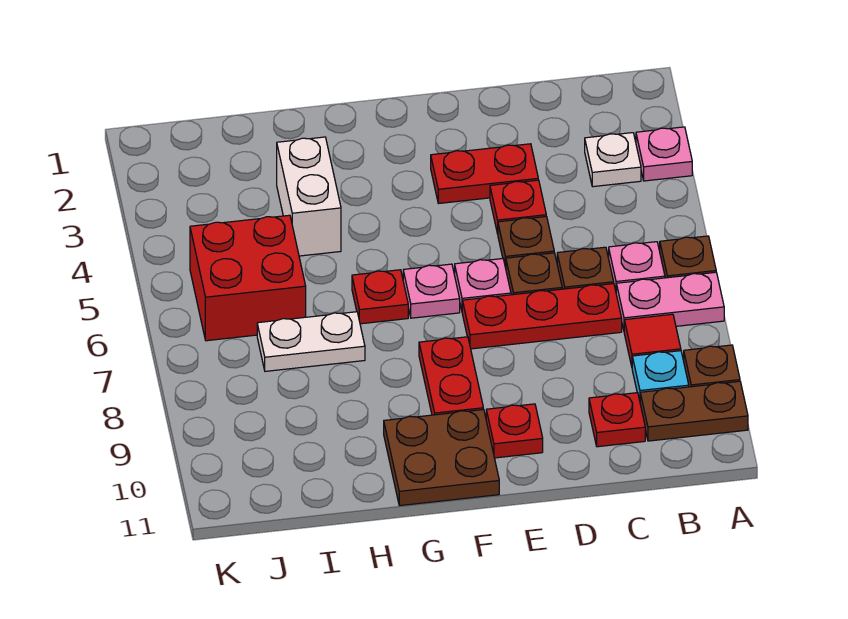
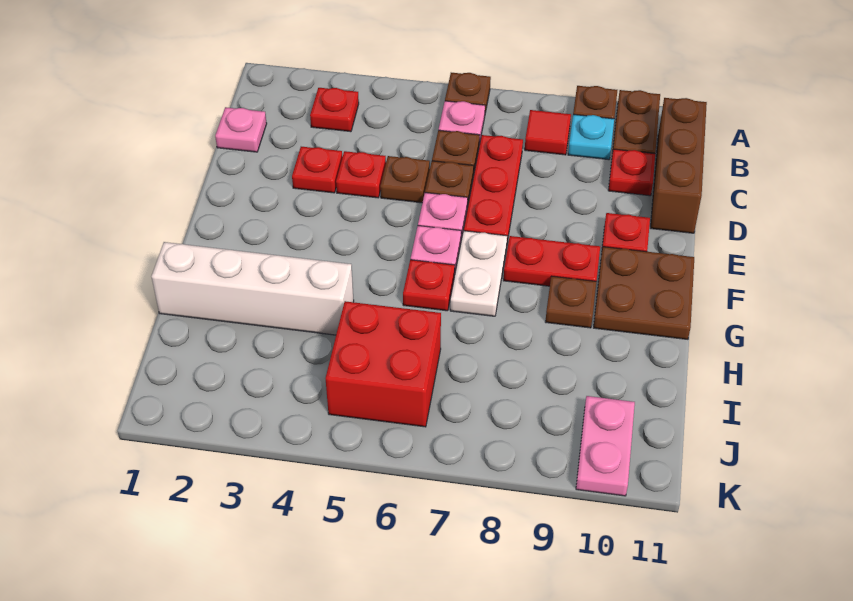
pink plate A3 level 1 -> pink plate C1 level 1
pink plate A7:B7 level 1 -> pink plate J10:K10 level 1
white plate B3 level 1 -> red plate B3 level 1
none -> brown brick B11:D11 level 1
red plate D3:E3 level 1 -> red plate D3 level 1
none -> brown plate G9 level 1
white brick H3:H4 level 1 -> white brick H1:H4 level 1
white plate H7:I7 level 1 -> white plate F7:G7 level 1

